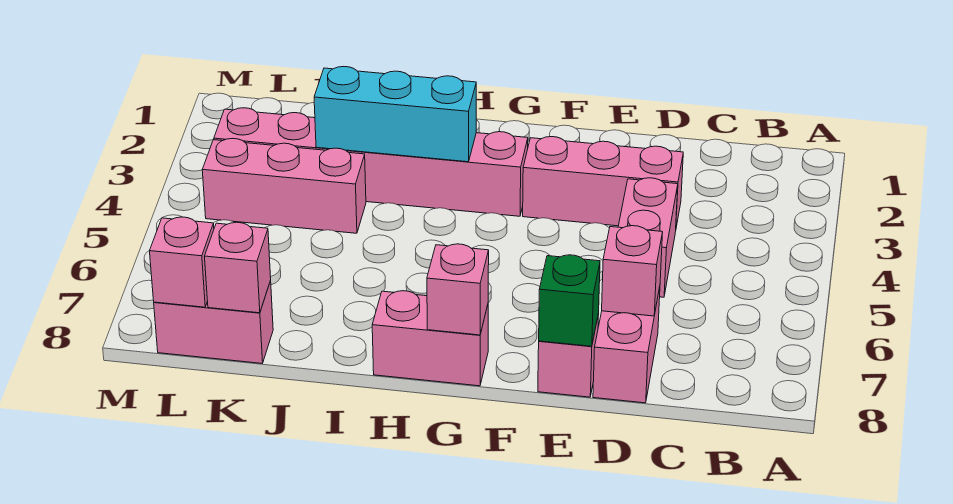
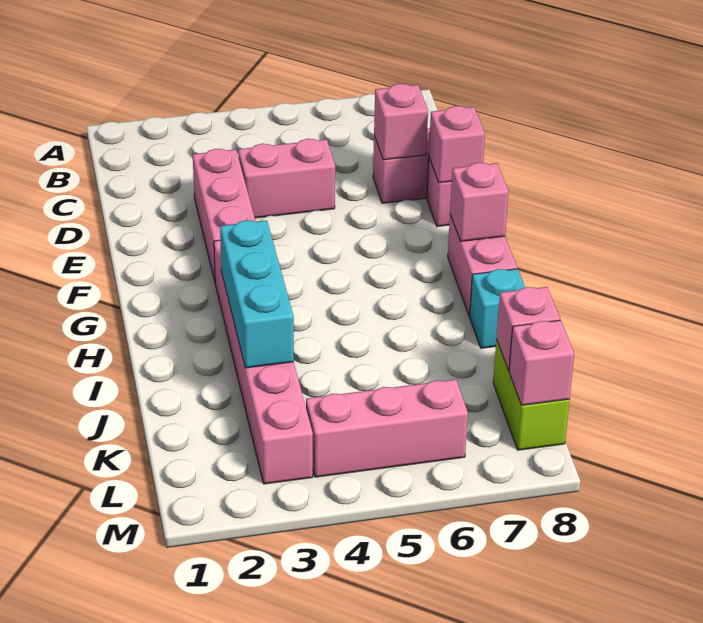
green brick E8 level 2 -> pink brick E8 level 2
none -> cyan brick I8 level 1
pink brick J4:L4 level 1 -> pink brick L4:L6 level 1
pink brick K8:L8 level 1 -> lime brick K8:L8 level 1

